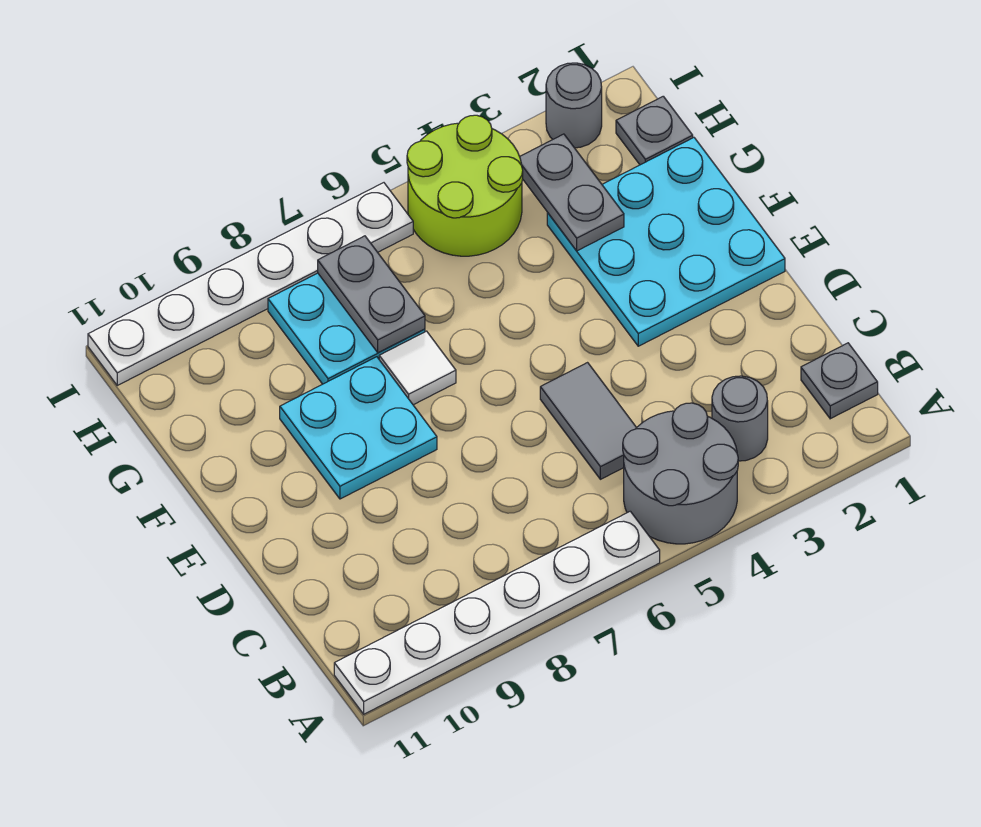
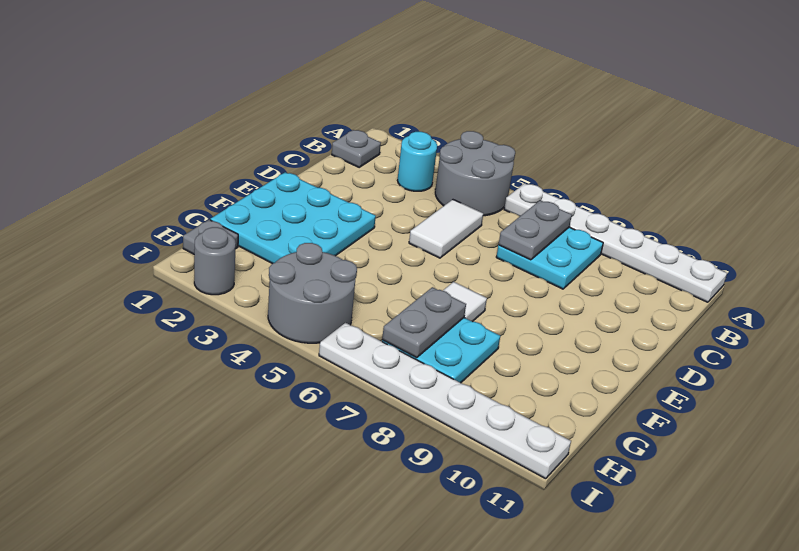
grey round brick B3 level 1 -> cyan round brick B3 level 1
grey tile C5:D5 level 1 -> white tile C5:D5 level 1
cyan plate E8:F9 level 1 -> cyan plate B7:C8 level 1
grey plate G3:H3 level 2 -> grey plate B7:C7 level 2
lime round brick H4:I5 level 1 -> grey round brick H4:I5 level 1

